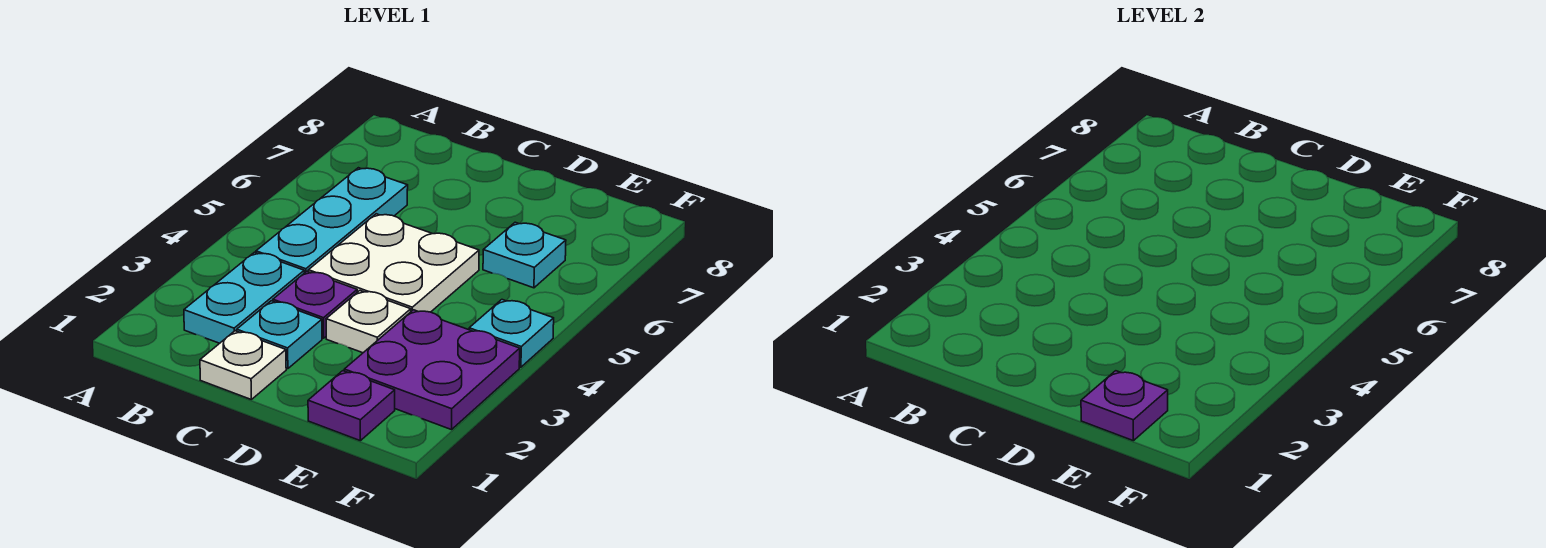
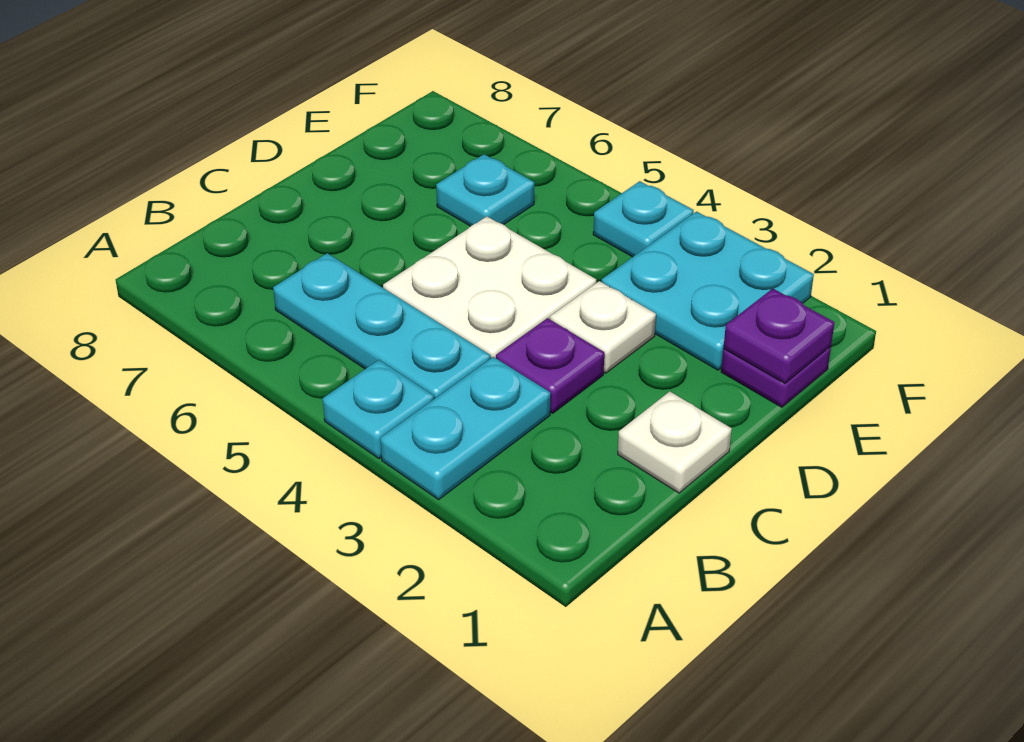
cyan plate B2:B3 level 1 -> cyan plate A3:B3 level 1
cyan plate C2 level 1 -> cyan plate A4 level 1
purple plate E2:F3 level 1 -> cyan plate E2:F3 level 1

